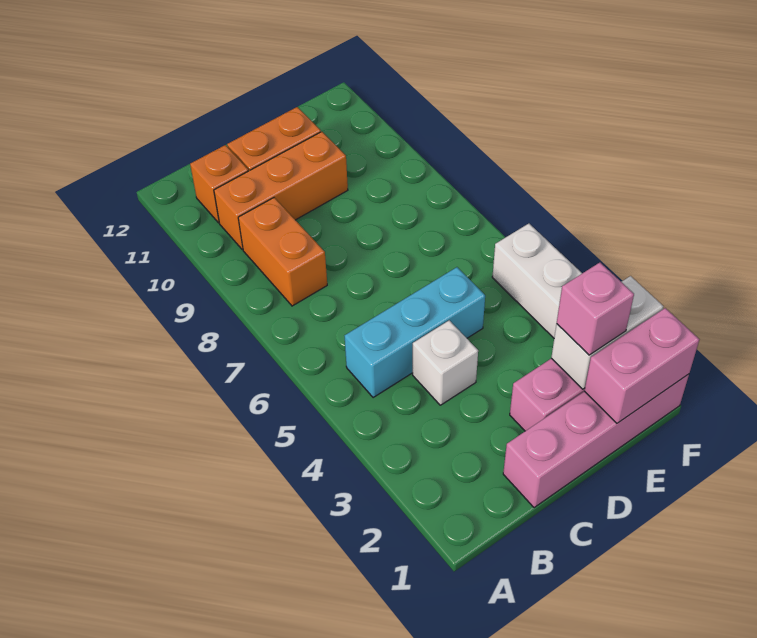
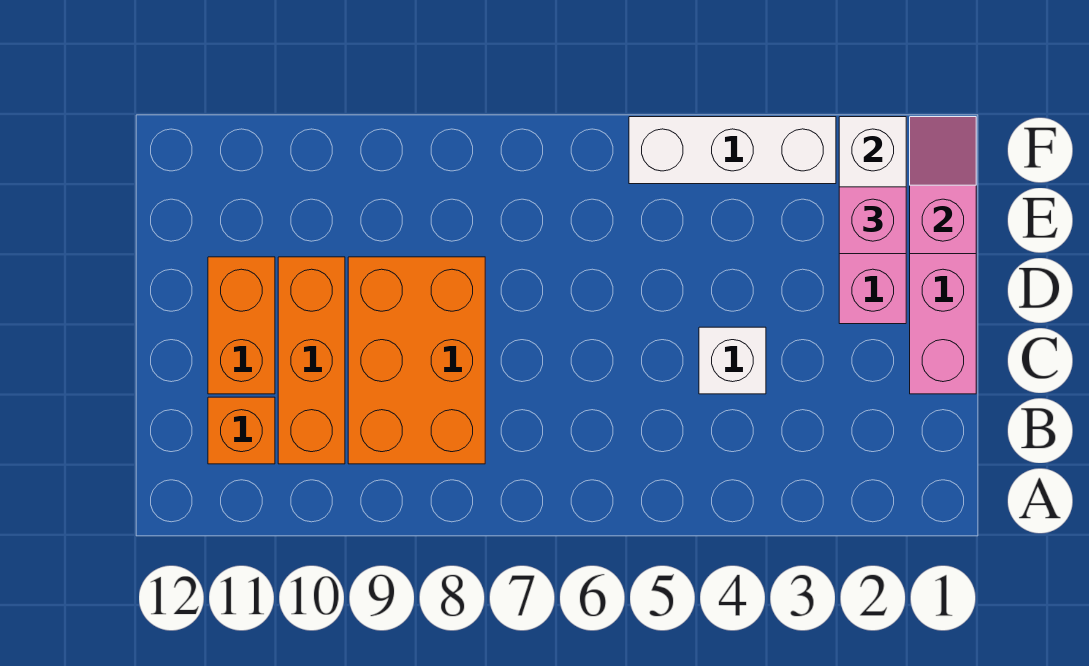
cyan brick B5:D5 level 1 -> none
orange brick B8:B9 level 1 -> orange brick B8:D9 level 1
pink brick E1:F1 level 2 -> pink slope E1:F1 level 2 top E

